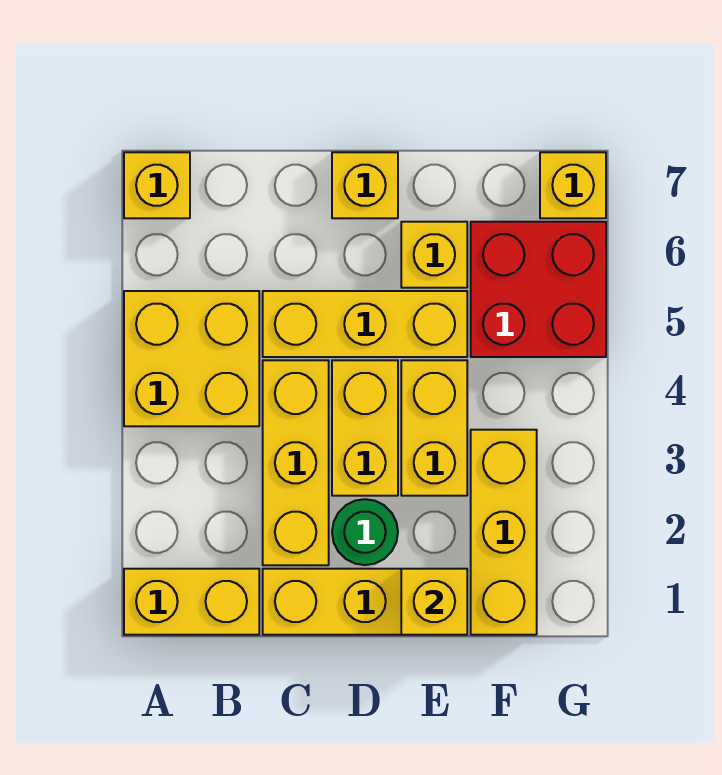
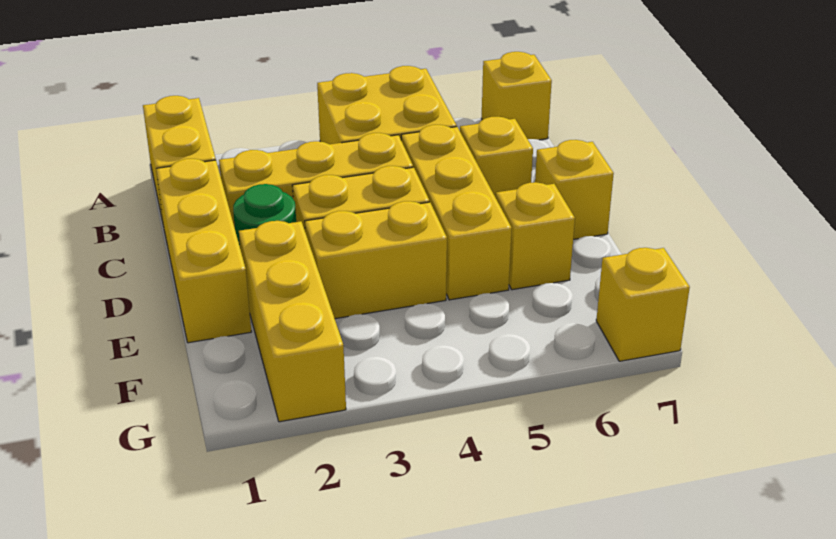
yellow brick E1 level 2 -> yellow brick C6 level 1
yellow brick F1:F3 level 1 -> yellow brick E2:G2 level 1
red brick F5:G6 level 1 -> none

